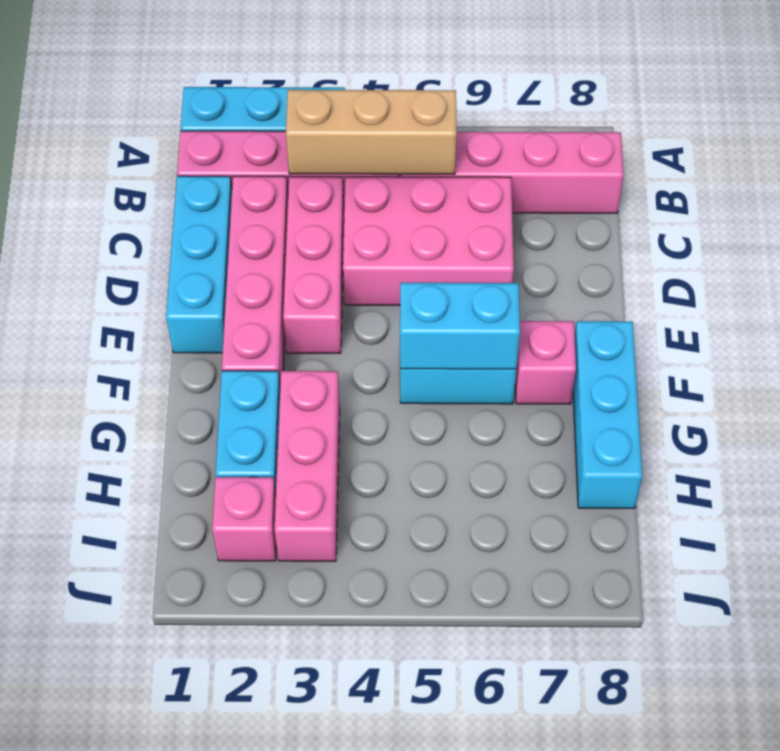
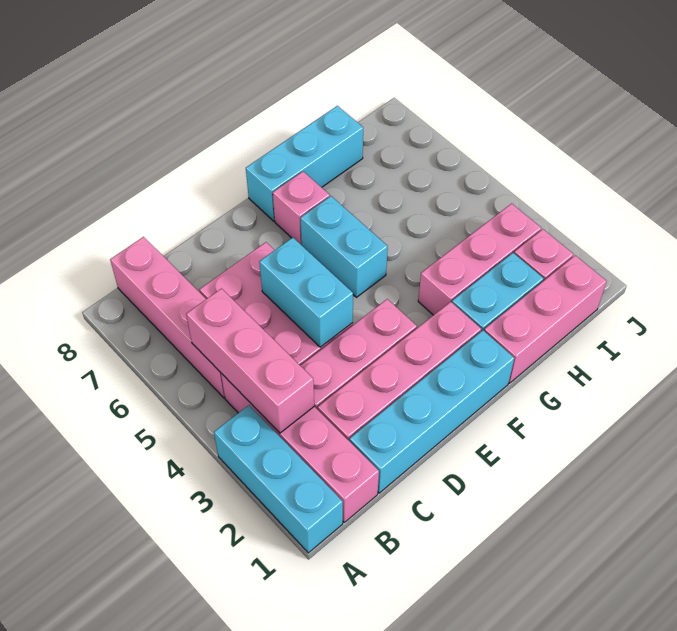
tan brick B3:B5 level 2 -> pink brick B3:B5 level 2
cyan brick C1:E1 level 1 -> cyan brick C1:F1 level 1
cyan brick F5:F6 level 2 -> cyan brick D4:D5 level 2
none -> pink brick G1:I1 level 1

